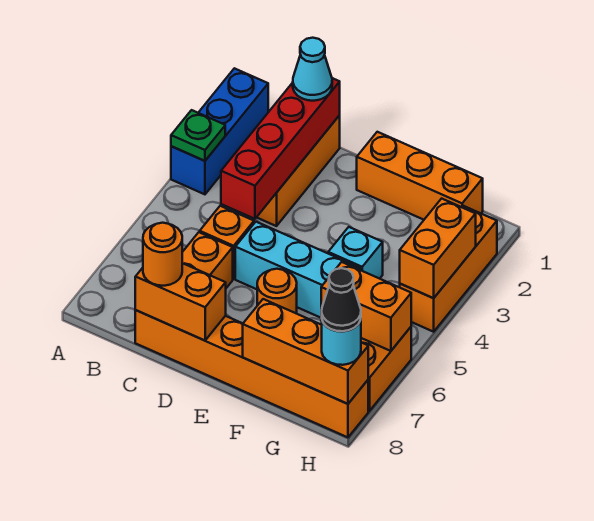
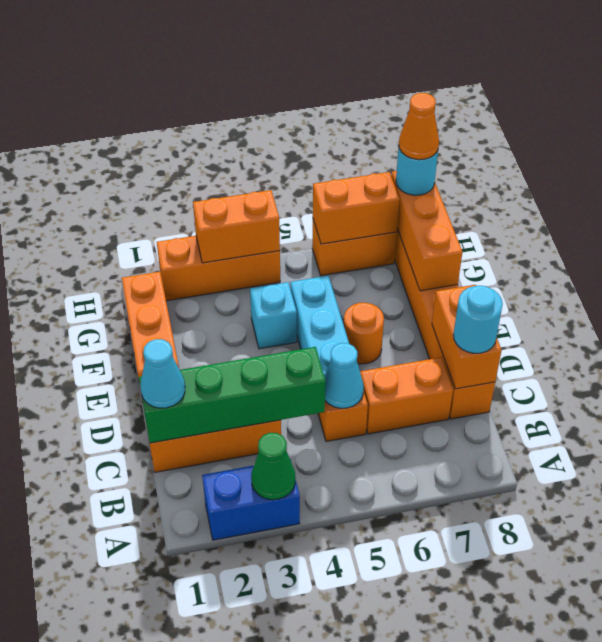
blue brick A1:A3 level 1 -> blue brick A2:A3 level 1
green plate A3 level 2 -> green cone A3 level 2
red brick C1:C4 level 2 -> green brick C1:C4 level 2
none -> cyan cone C5 level 2
orange round brick C8 level 3 -> cyan round brick C8 level 3
orange brick G6:H6 level 2 -> orange brick H6:H7 level 2
black cone H8 level 4 -> orange cone H8 level 4

